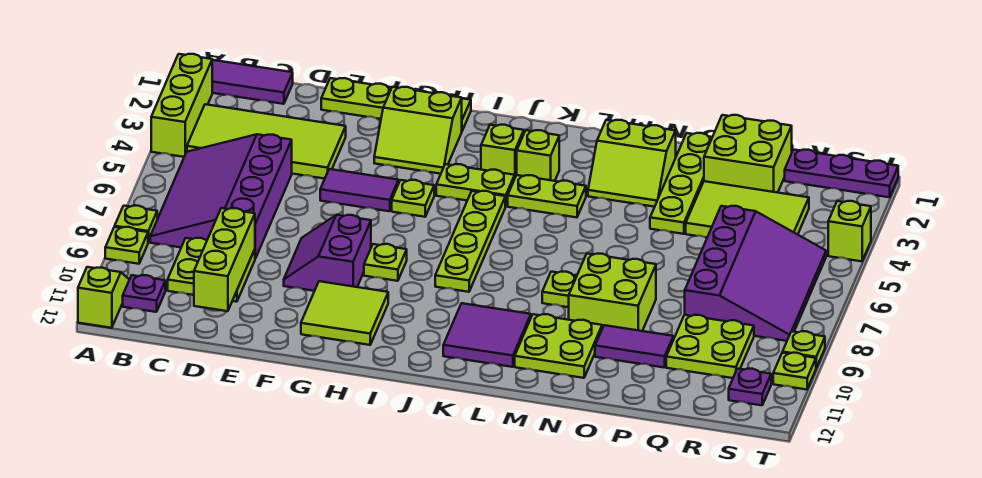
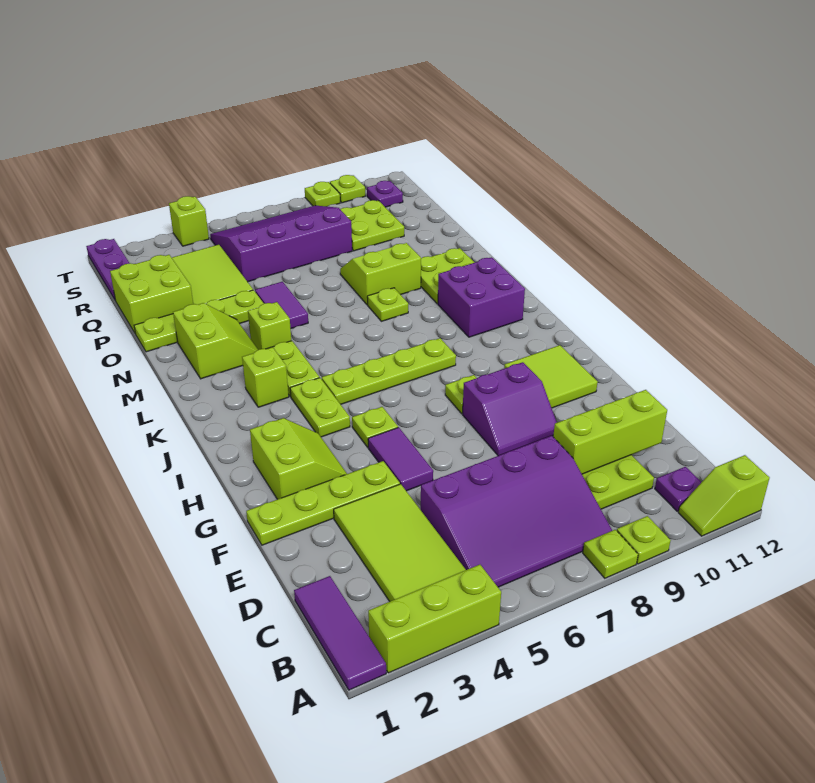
lime plate E1:H1 level 1 -> lime plate F1:F4 level 1
lime brick J3 level 1 -> lime brick M4 level 1
purple tile K10:L11 level 1 -> purple brick K10:L11 level 1
lime brick N8:O9 level 1 -> lime slope N8:O9 level 1 top N
purple tile O10:P10 level 1 -> purple tile N5:O5 level 1

